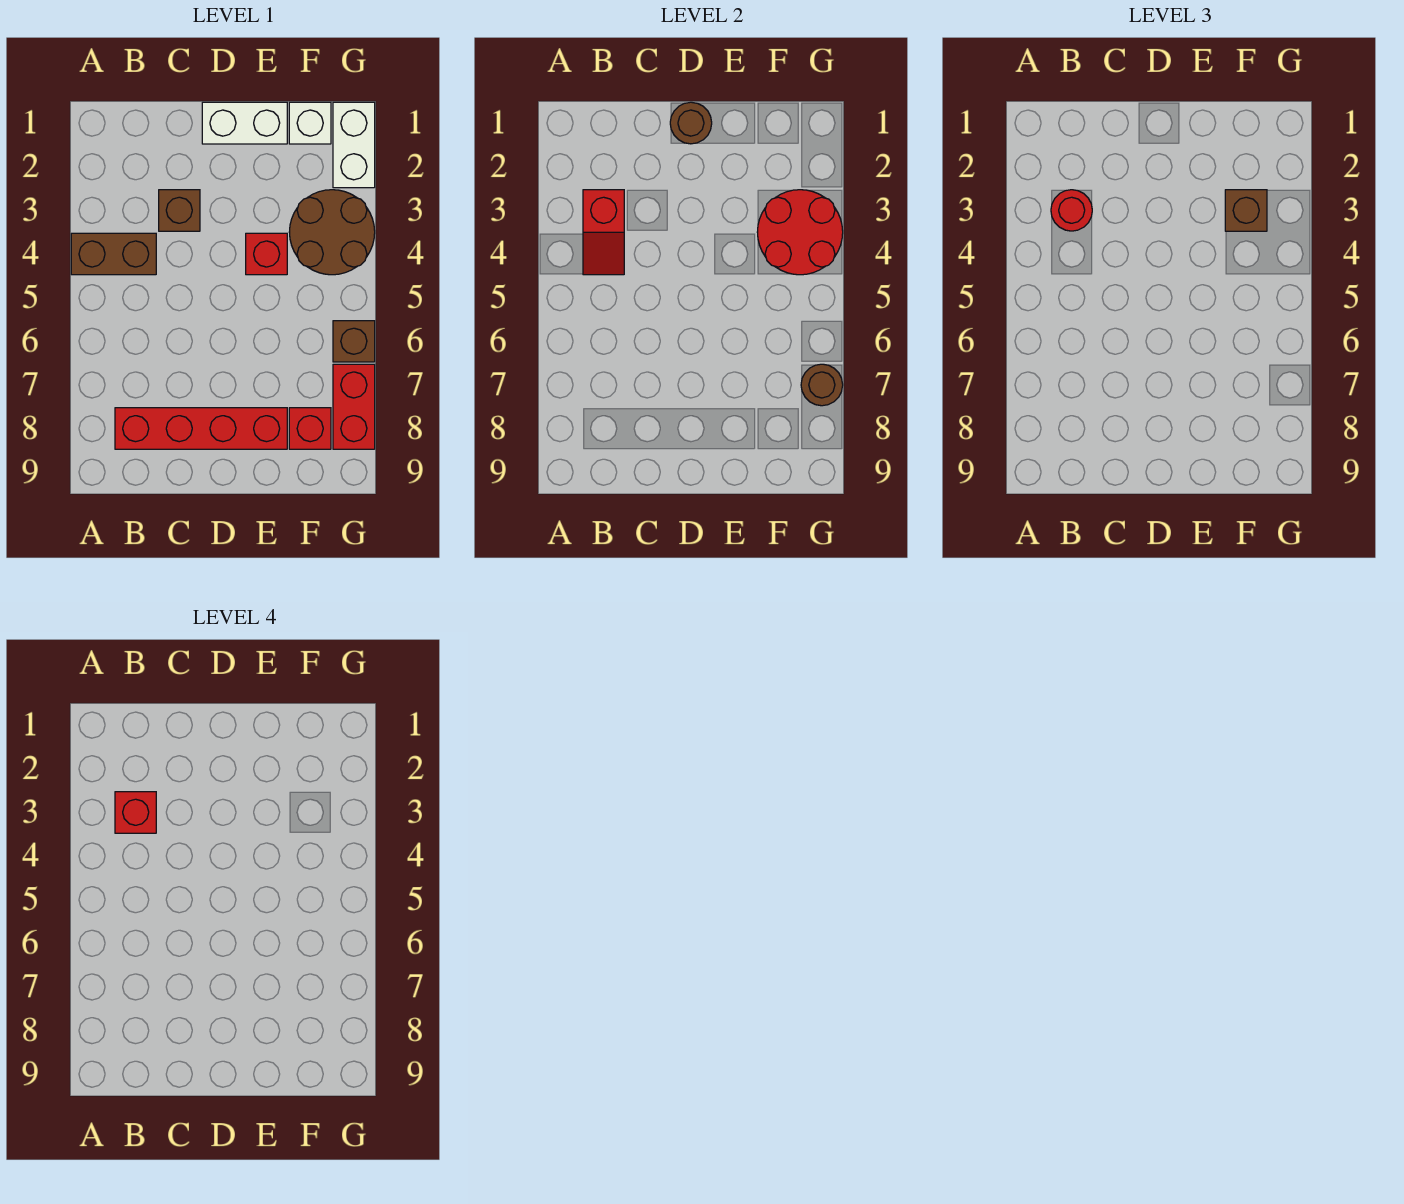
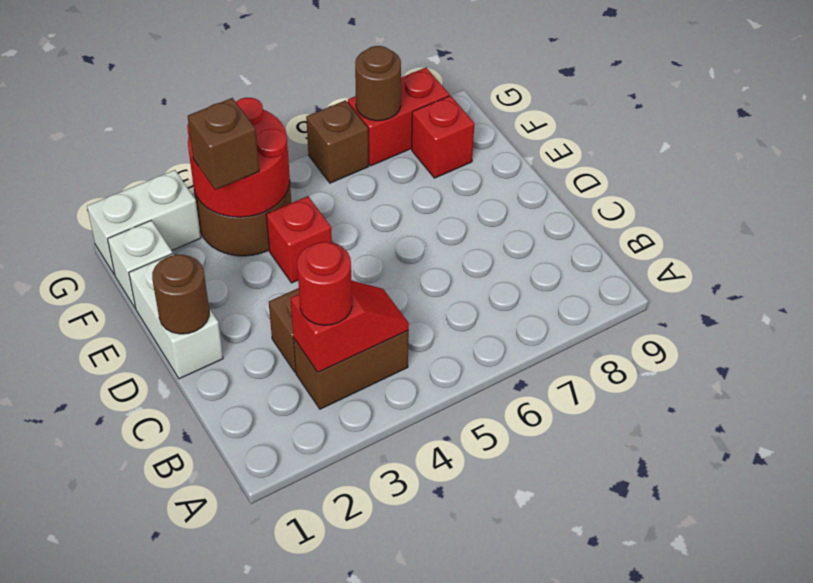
brown brick A4:B4 level 1 -> brown brick B3:B4 level 1
red brick B3 level 4 -> none
red brick B8:E8 level 1 -> none

